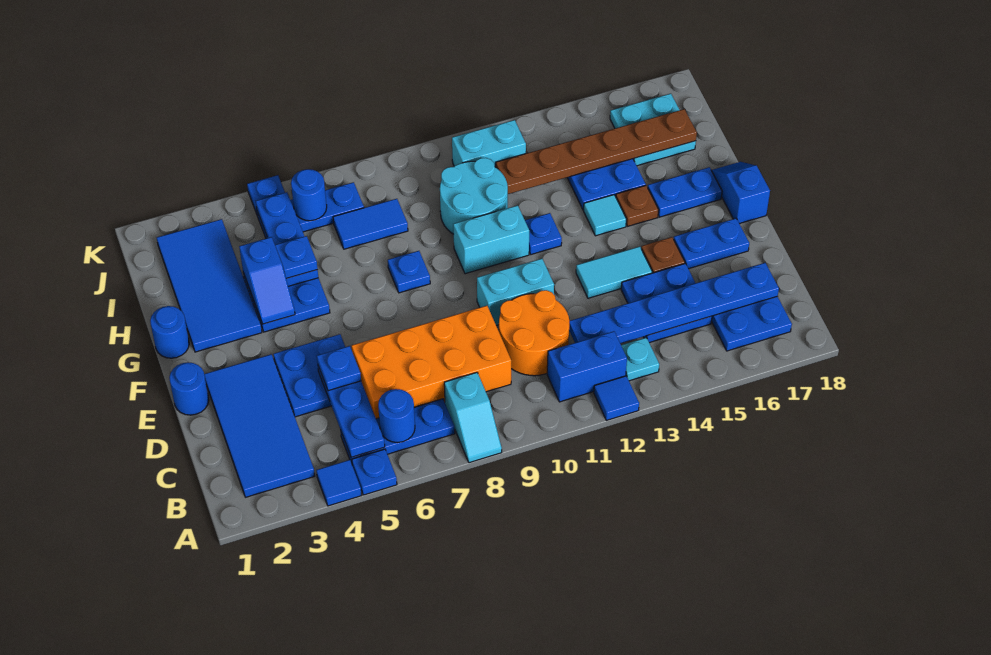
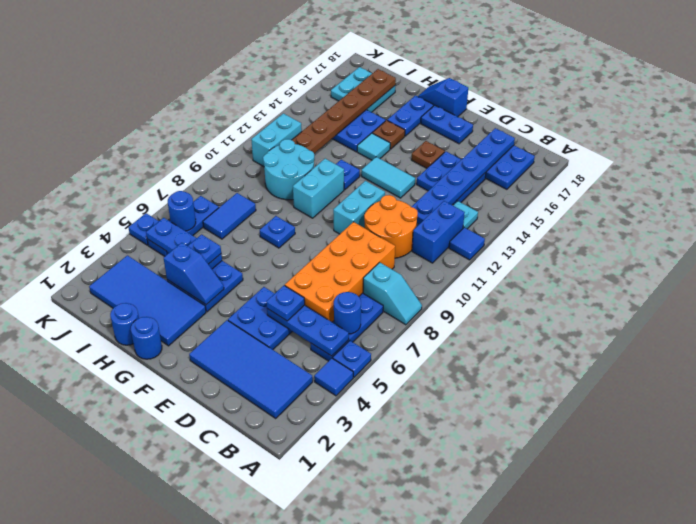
blue round brick E1 level 1 -> blue round brick H1 level 1
cyan tile E13:E14 level 1 -> cyan tile E13:F13 level 1
blue plate E16:E17 level 1 -> blue plate E17:F17 level 1

